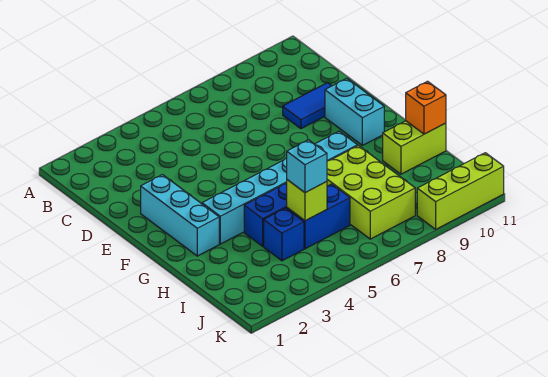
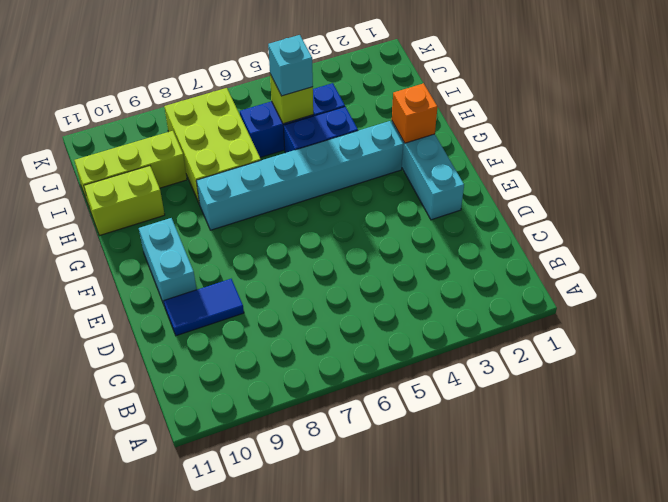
orange brick H11 level 2 -> orange brick G2 level 2
lime brick K9:K11 level 1 -> lime brick I9:I11 level 1

